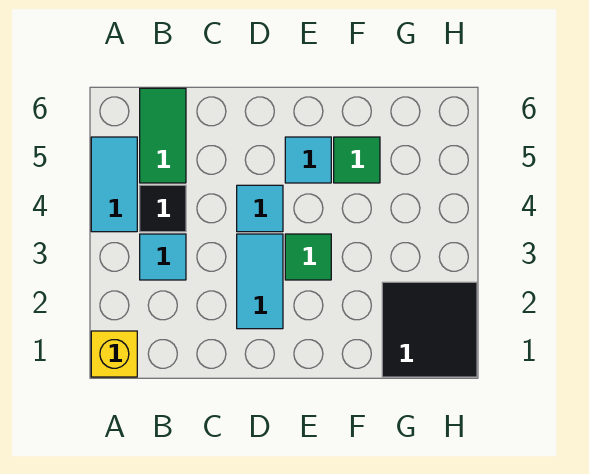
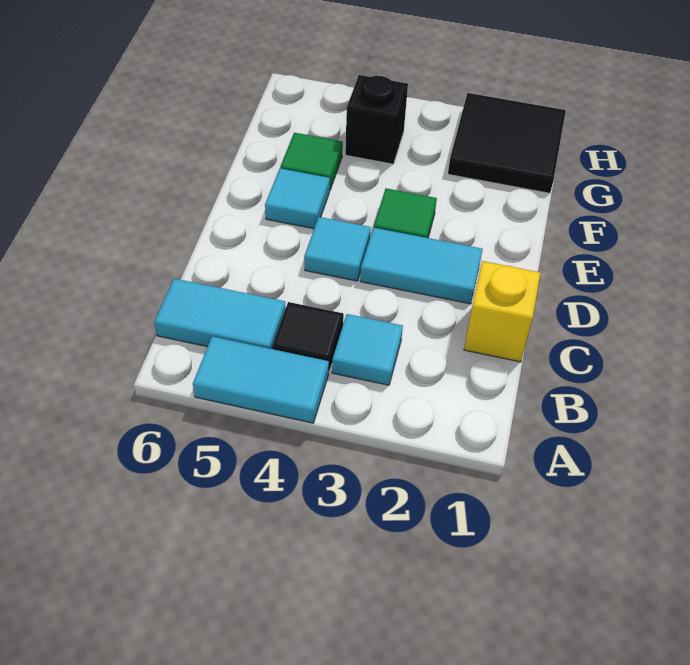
yellow brick A1 level 1 -> yellow brick C1 level 1
green tile B5:B6 level 1 -> cyan tile B5:B6 level 1
none -> black brick G4 level 1

